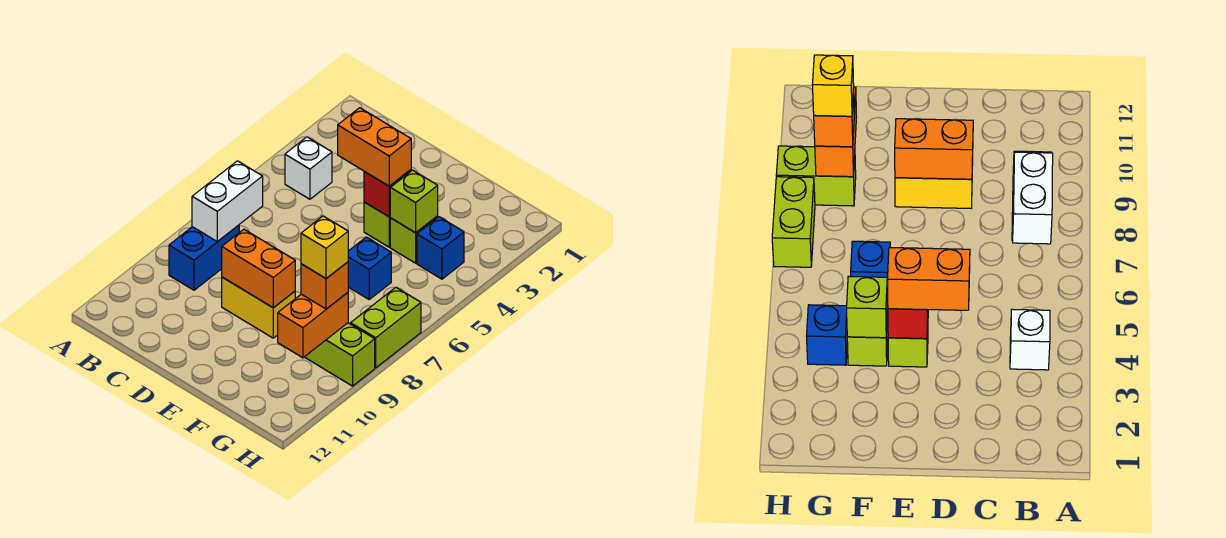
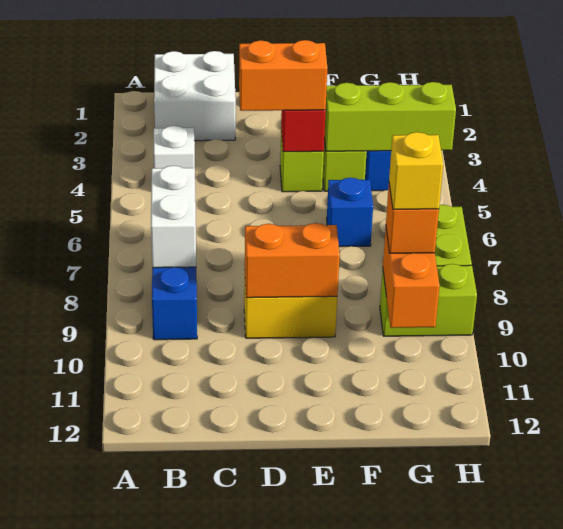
none -> white brick B1:C2 level 1
lime brick F4 level 2 -> lime brick F4:H4 level 2

